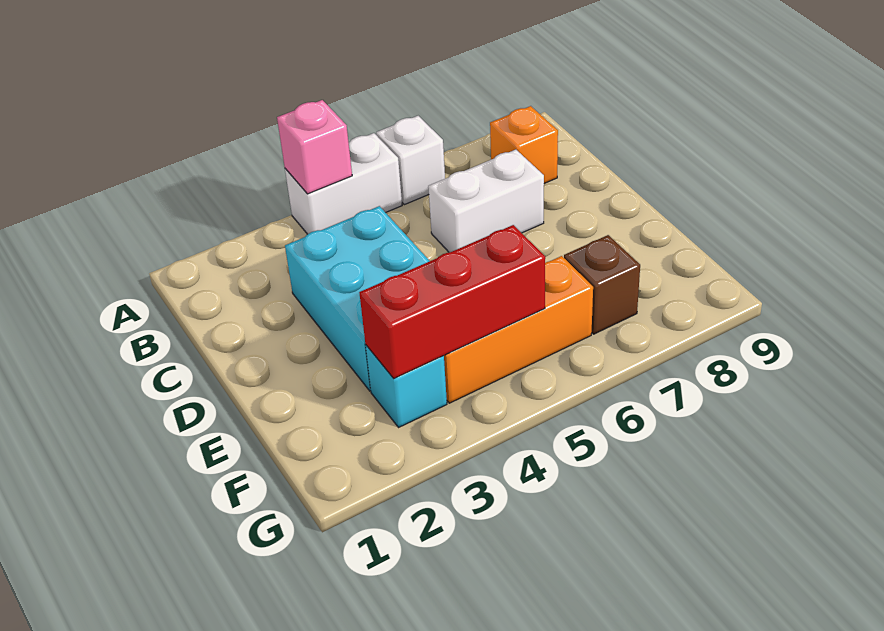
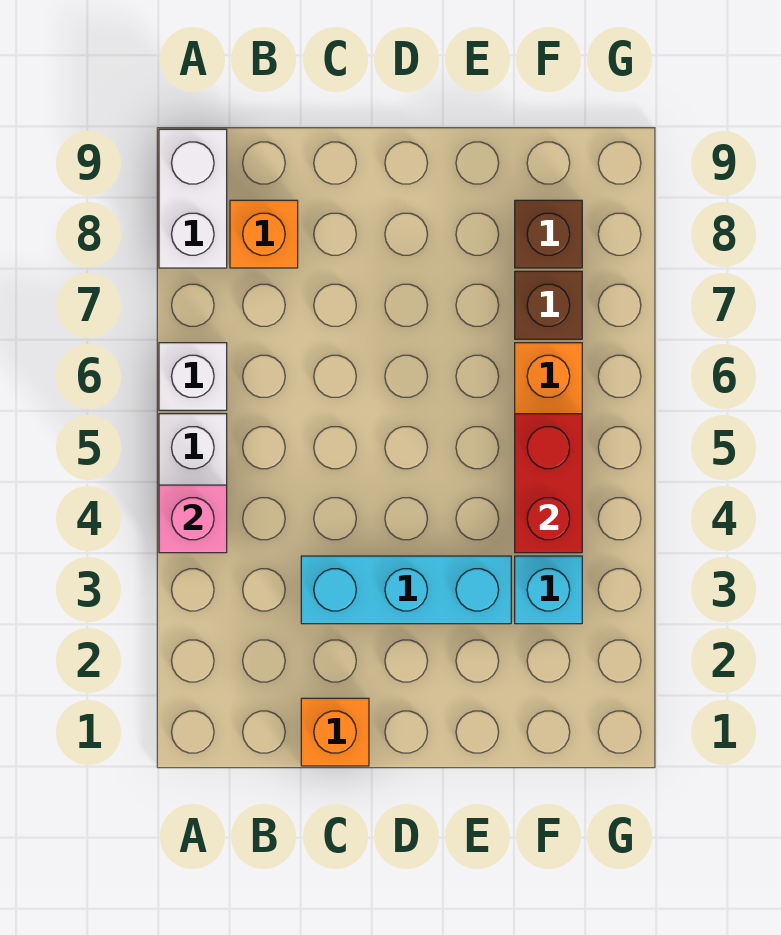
none -> orange brick C1 level 1
cyan brick C3:E4 level 1 -> cyan brick C3:E3 level 1
white brick C6:C7 level 1 -> white brick A8:A9 level 1
red brick F3:F5 level 2 -> red brick F4:F5 level 2
none -> brown brick F8 level 1

